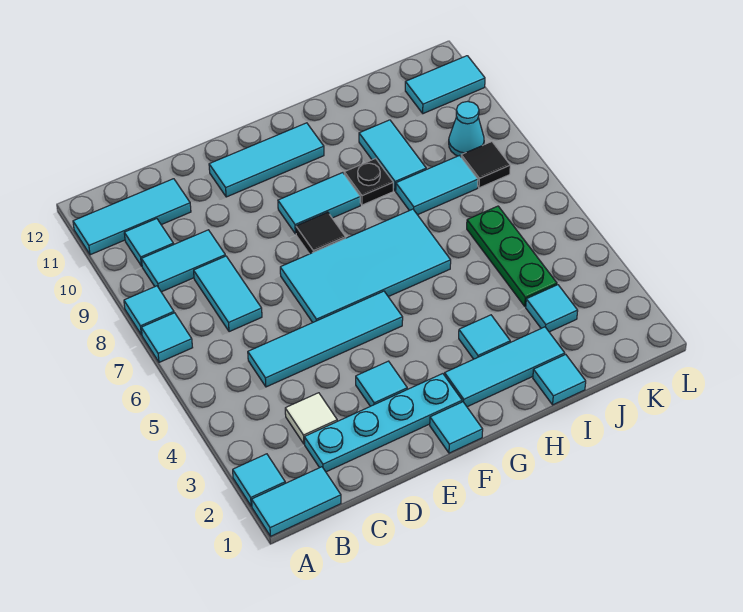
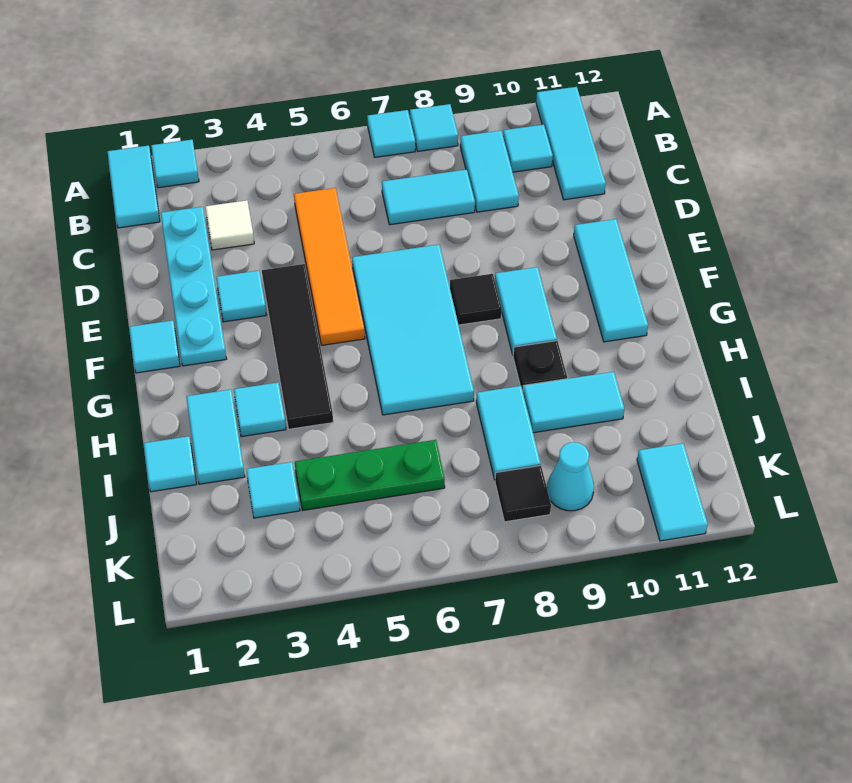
cyan tile C5:F5 level 1 -> orange tile C5:F5 level 1
none -> black tile E4:H4 level 1
cyan tile G2:I2 level 1 -> cyan tile H2:I2 level 1

